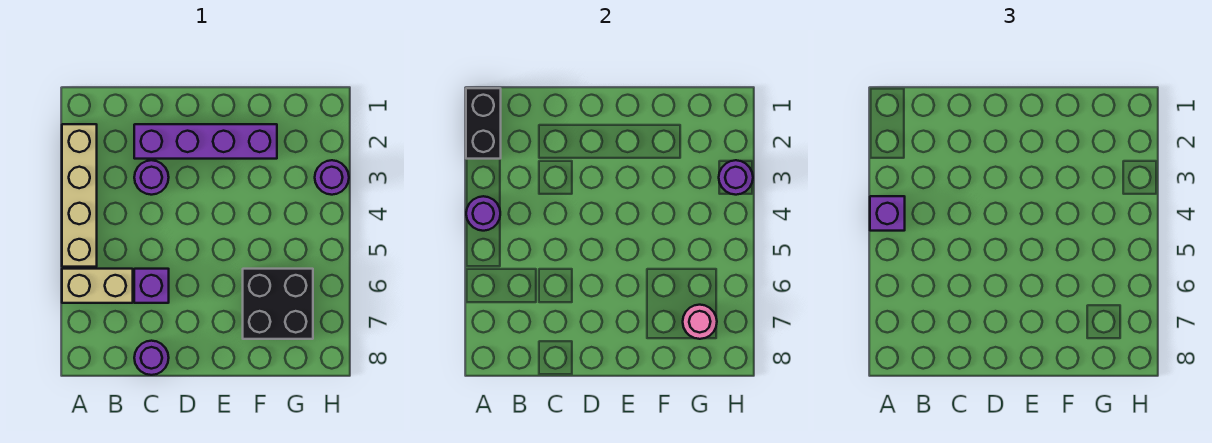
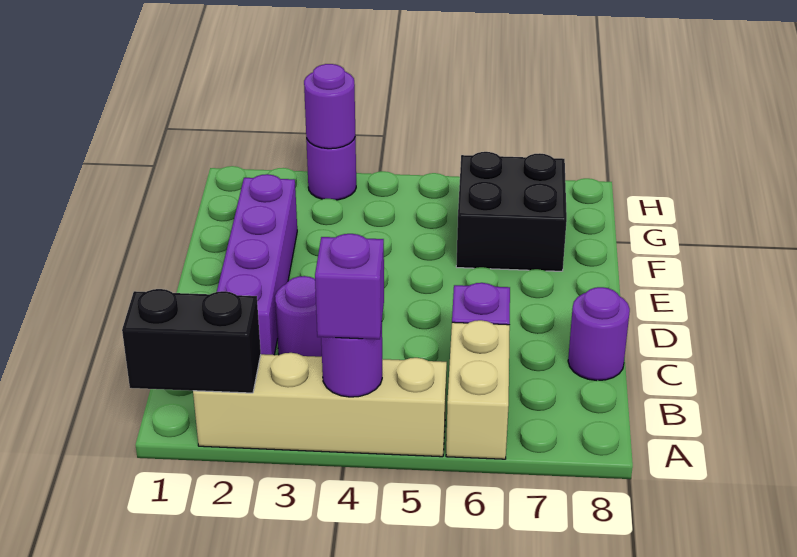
pink round brick G7 level 2 -> none

